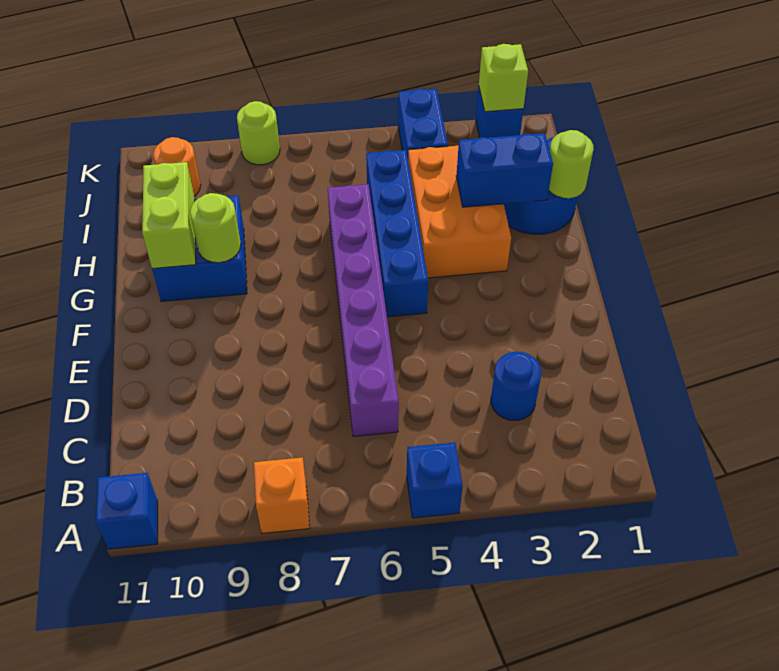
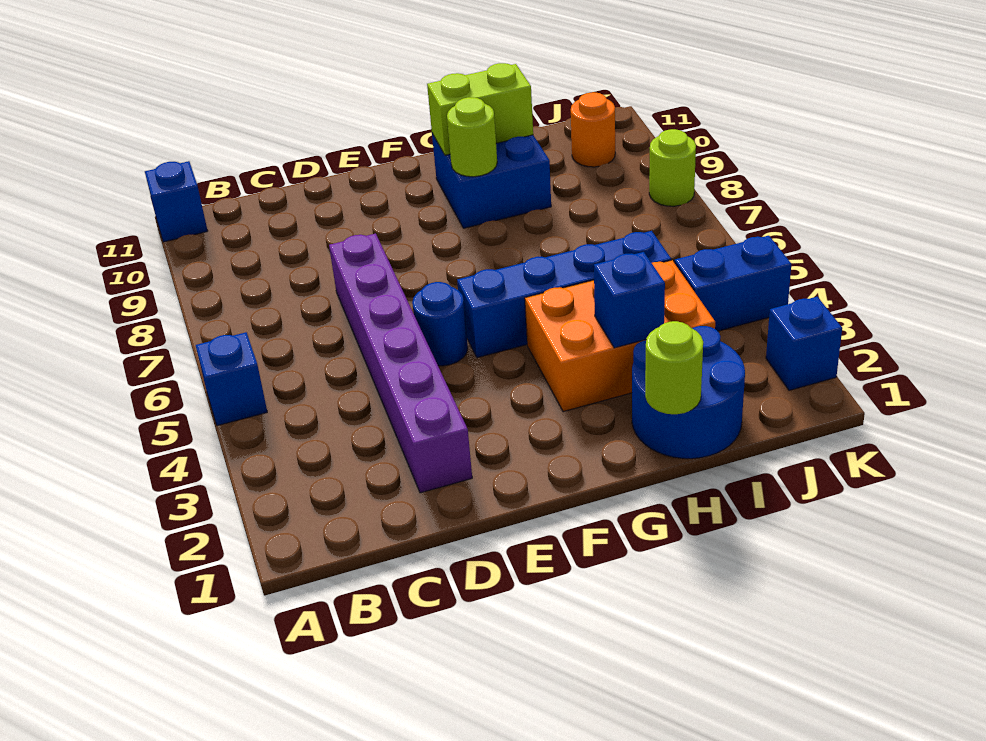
orange brick A8 level 1 -> none
blue round brick C3 level 1 -> blue round brick E5 level 1
purple brick C6:H6 level 1 -> purple brick D2:D7 level 1
blue brick H2:H3 level 2 -> blue brick H3 level 2
lime brick K2 level 2 -> none

